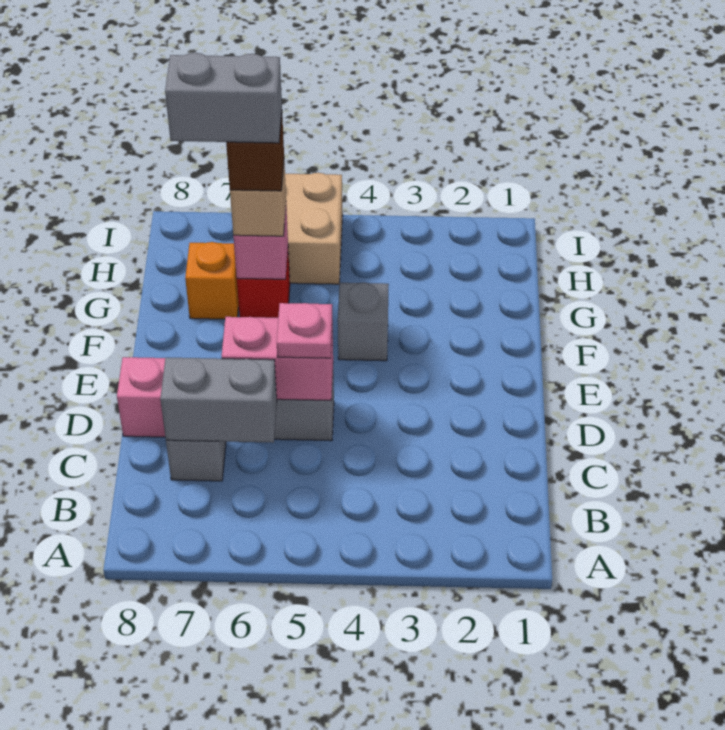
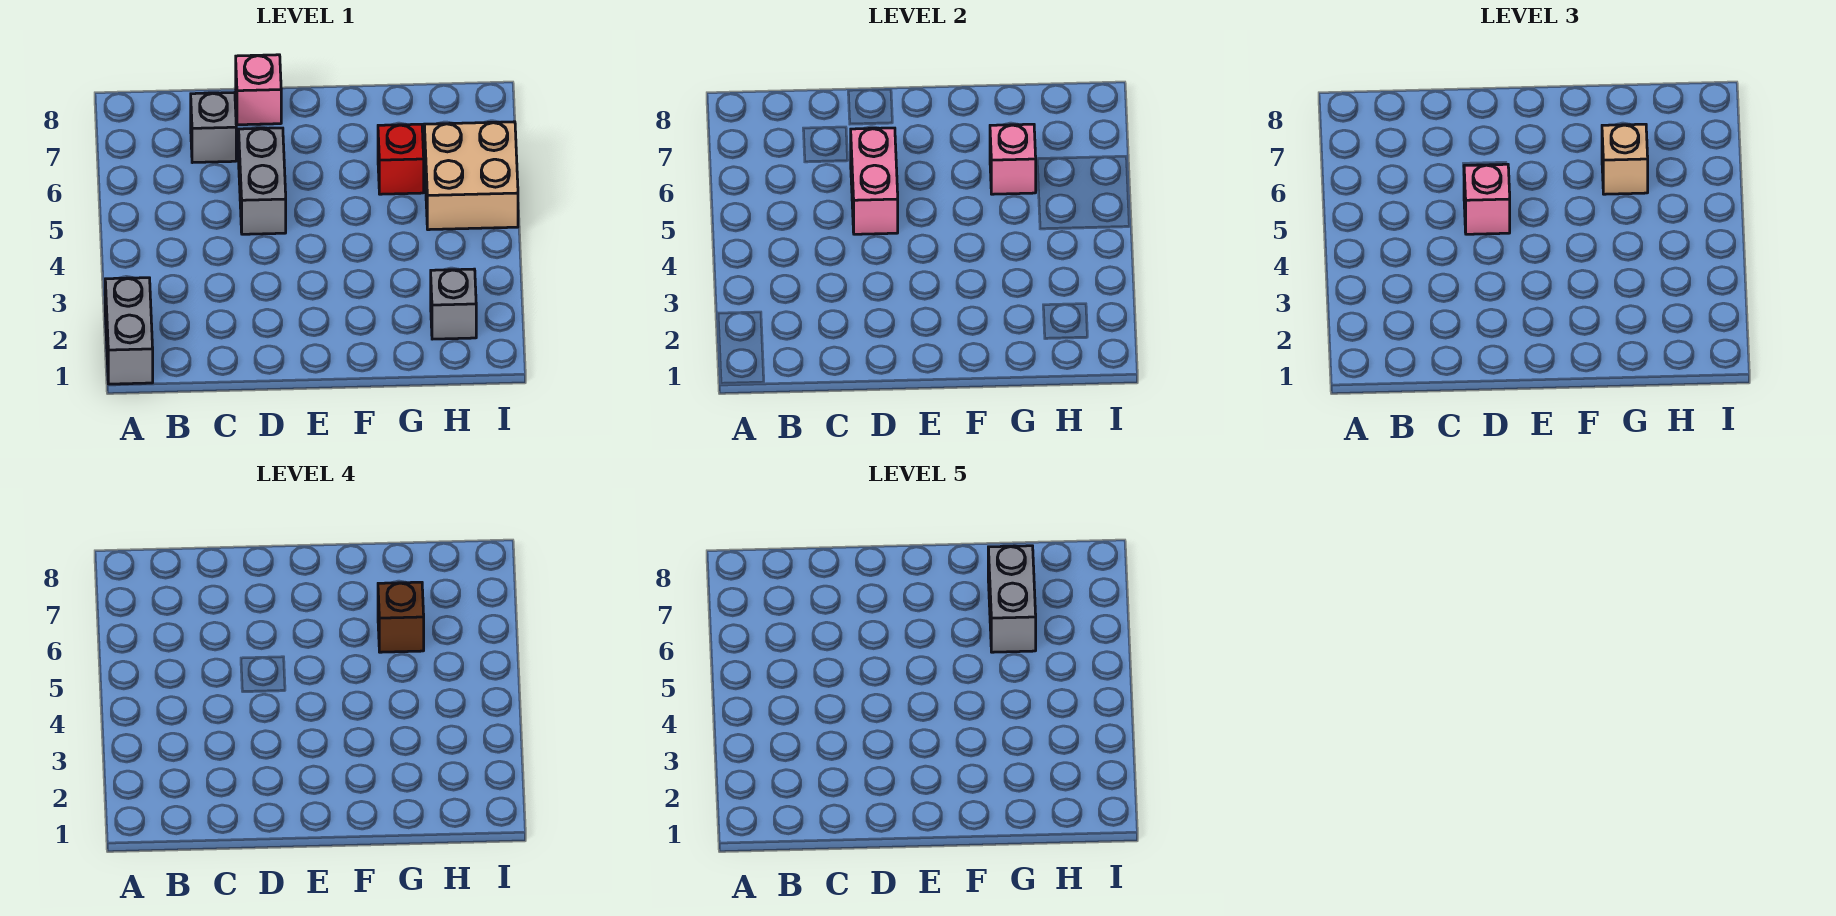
grey brick C6:C7 level 2 -> grey brick A1:A2 level 1
pink plate D5 level 3 -> pink brick D5 level 3
grey brick F4 level 1 -> grey brick H2 level 1
orange brick G7 level 1 -> none

